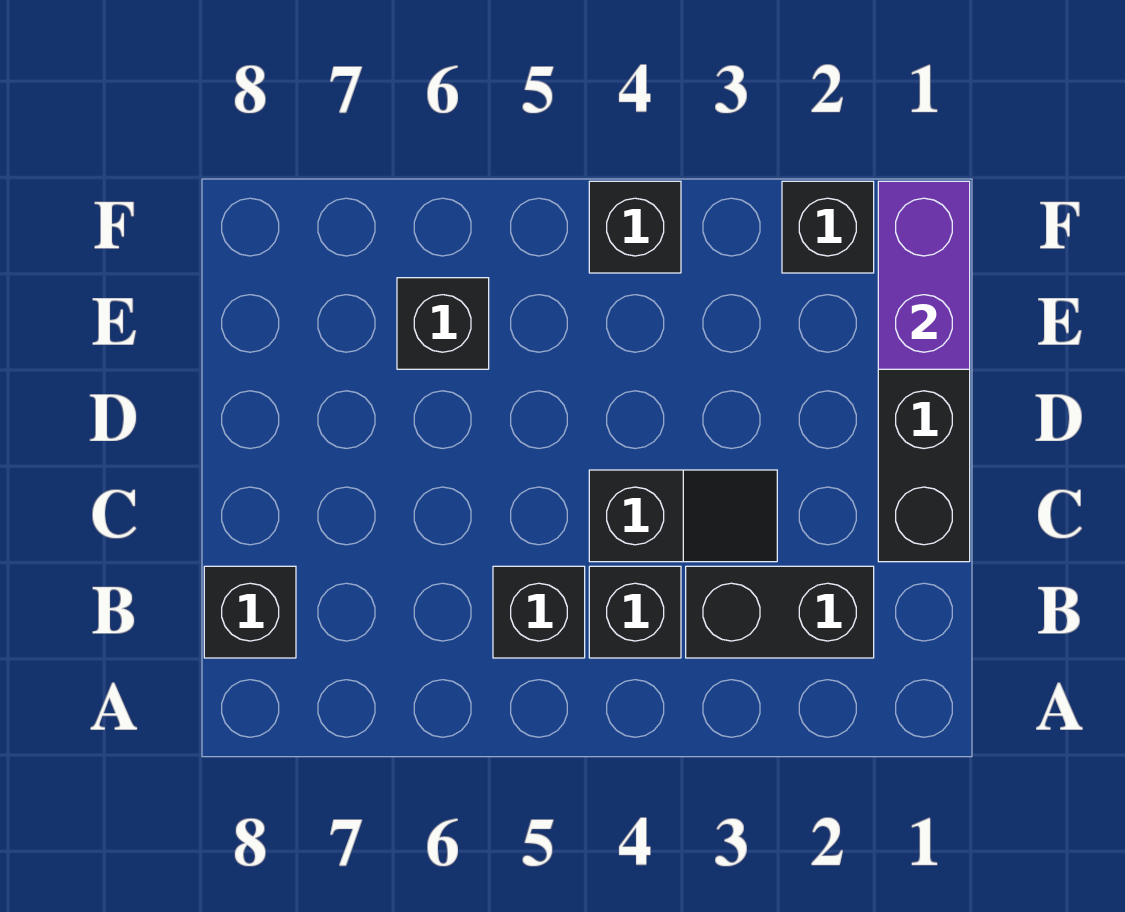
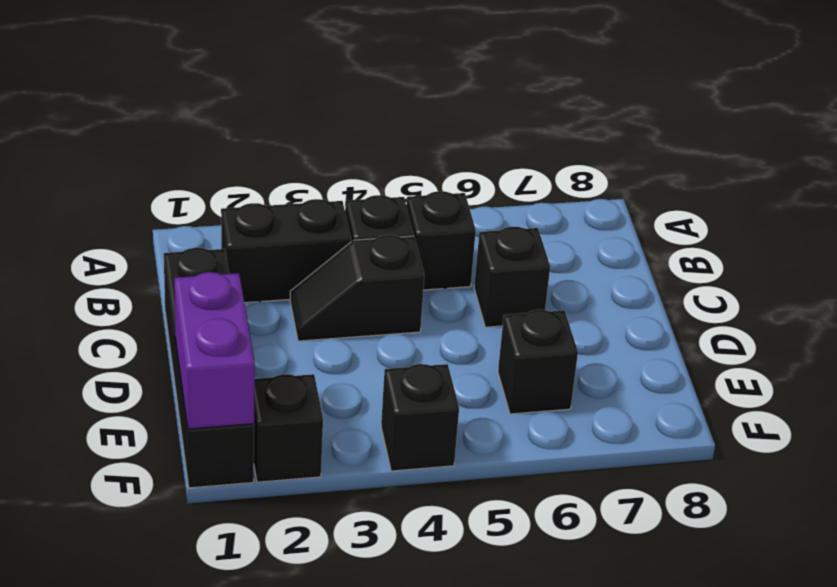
black brick B8 level 1 -> black brick C6 level 1

